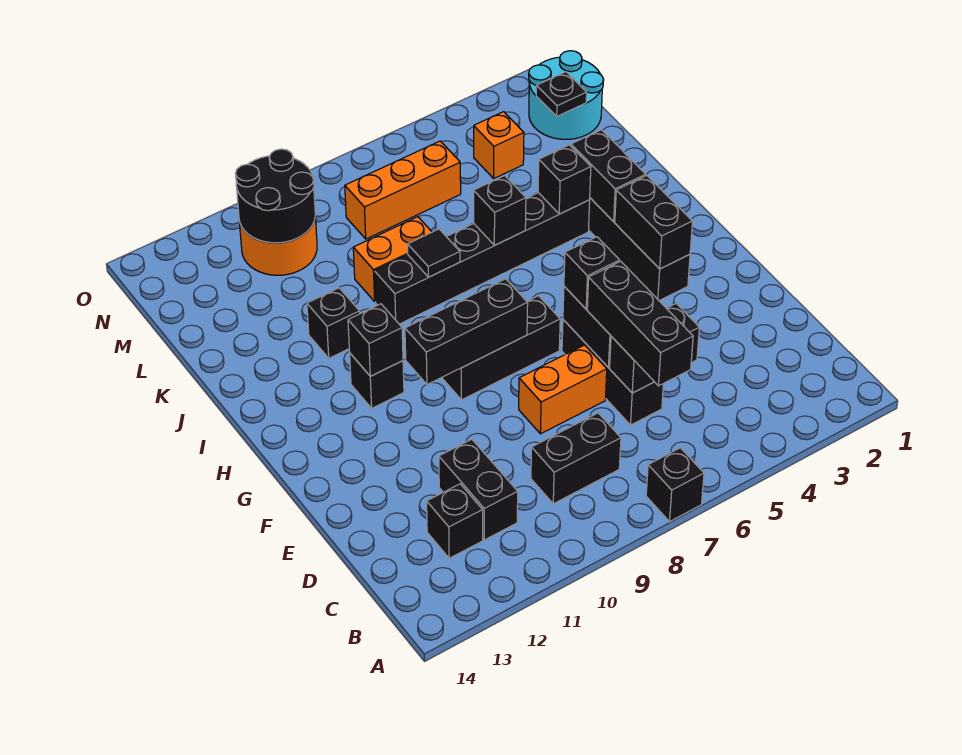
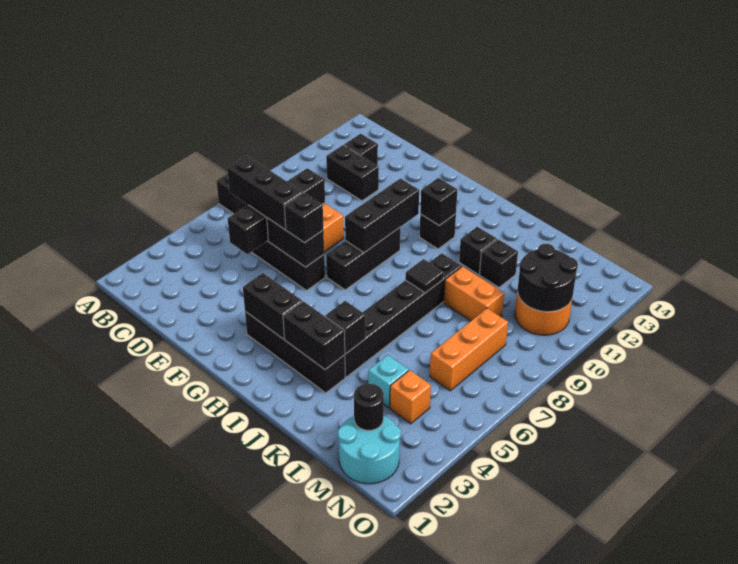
black brick J6 level 2 -> black brick K11 level 1
orange brick K8:K9 level 1 -> orange brick K9:L9 level 1
none -> cyan brick L4 level 1
black plate M2 level 2 -> black round brick M2 level 2

